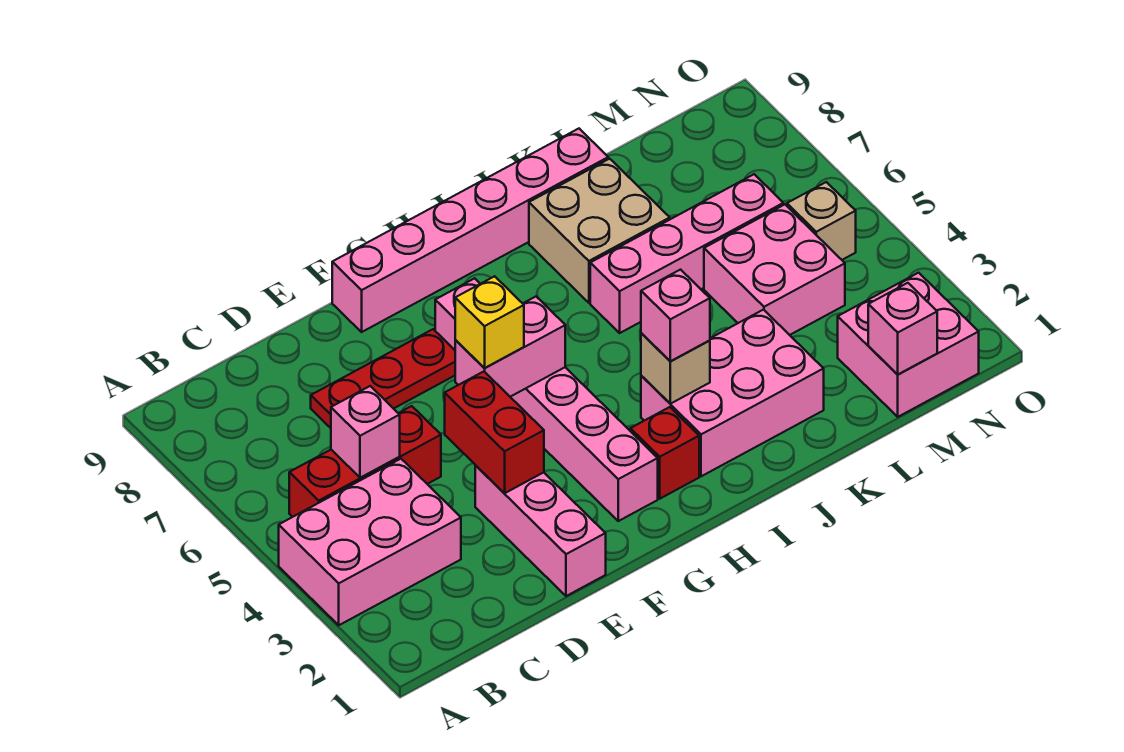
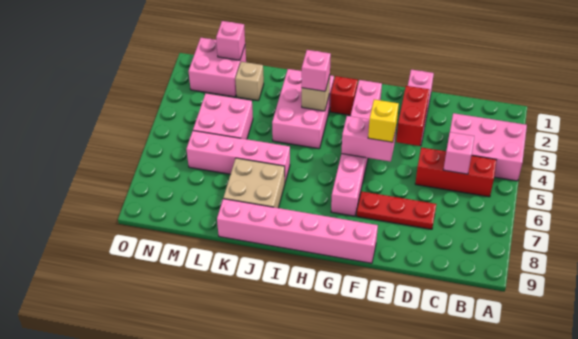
pink brick I2:K3 level 1 -> pink brick I2:J4 level 1
tan brick N5 level 1 -> tan brick L2 level 1

